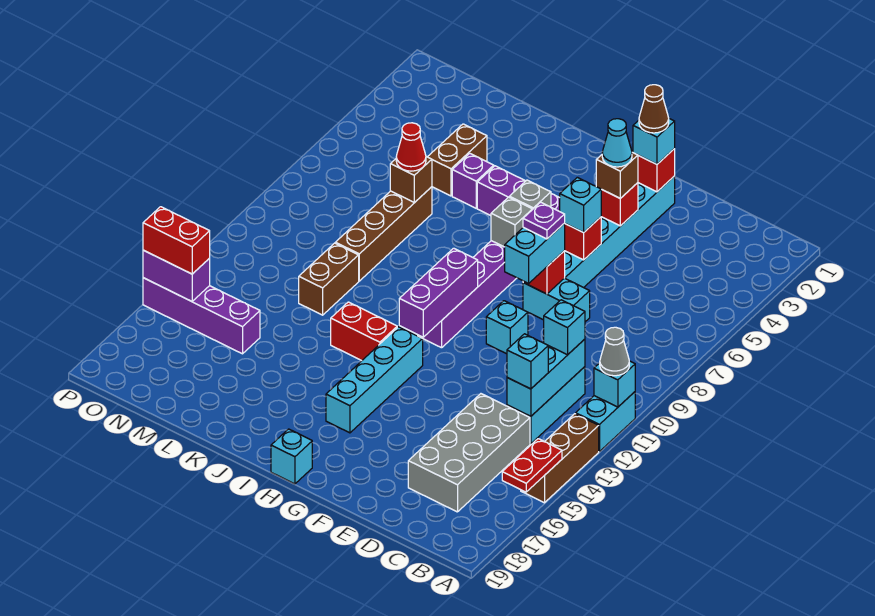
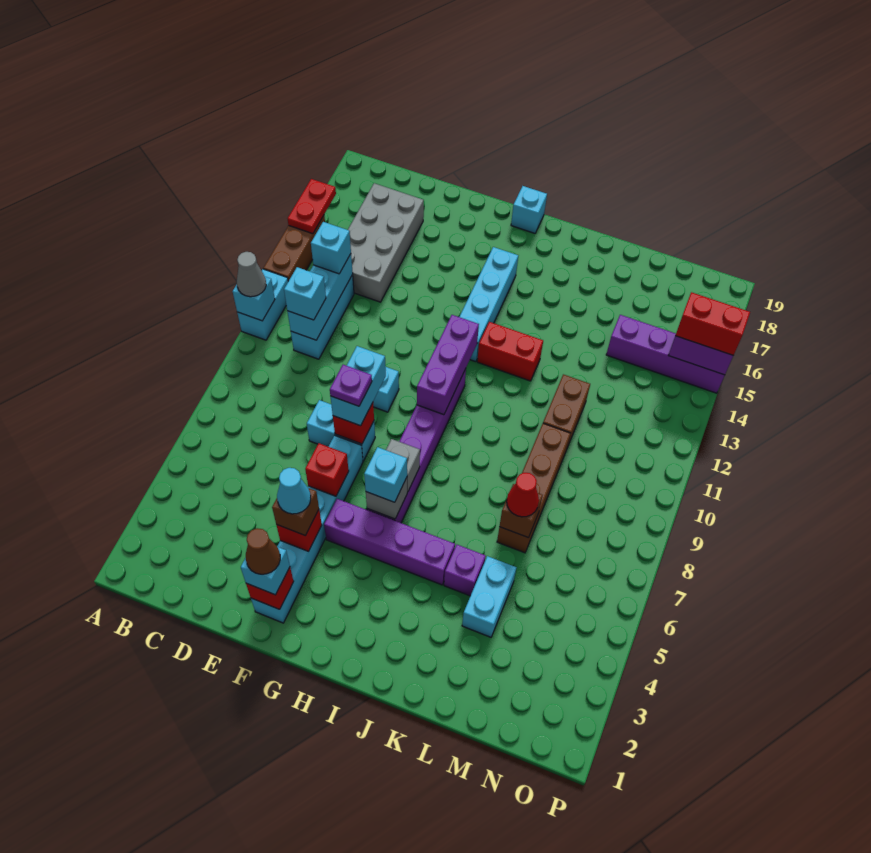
cyan brick F6 level 3 -> cyan brick H6 level 3
brown brick L4:L5 level 1 -> cyan brick L4:L5 level 1

